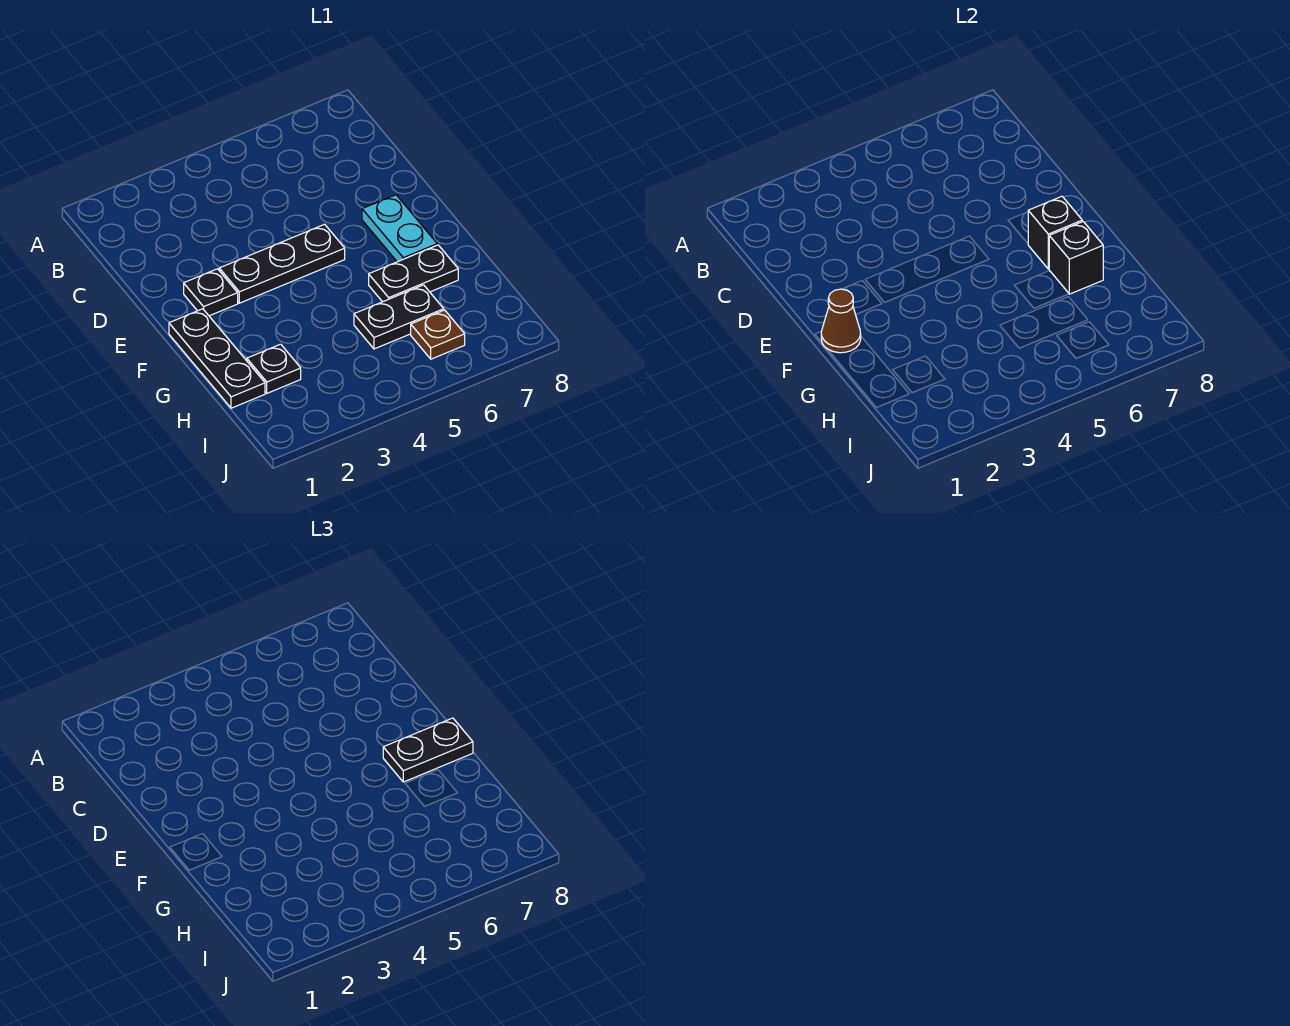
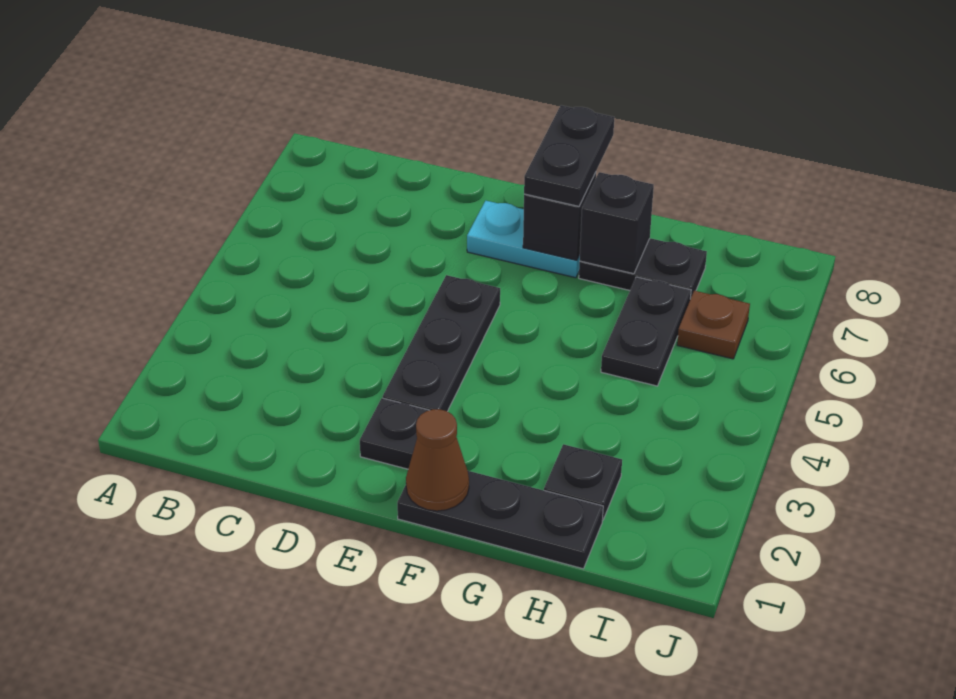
black plate G6:G7 level 1 -> black plate G7:H7 level 1

